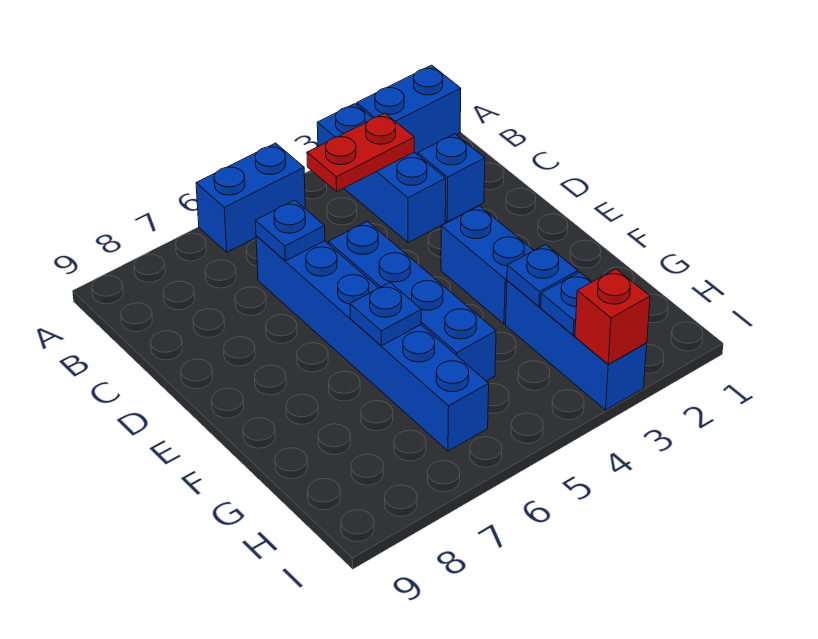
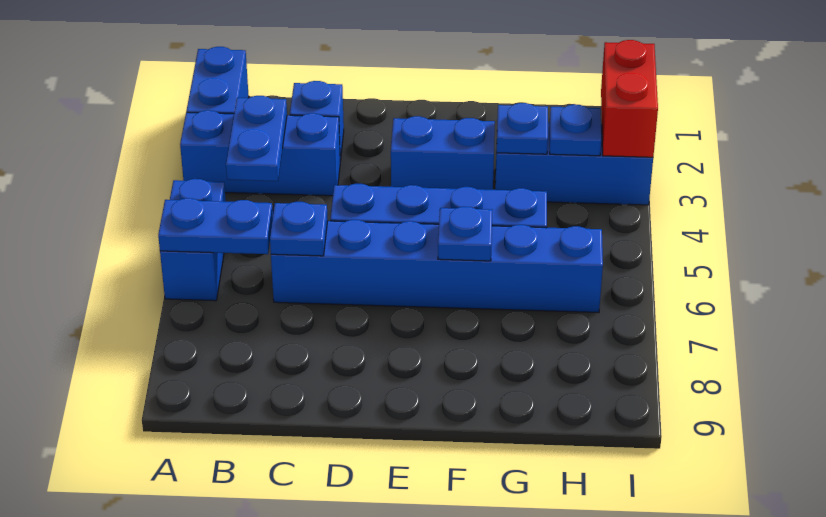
none -> blue plate A6:B6 level 2
red plate B3:B4 level 2 -> blue plate B3:B4 level 2
red brick I3 level 2 -> red brick I2:I3 level 2

